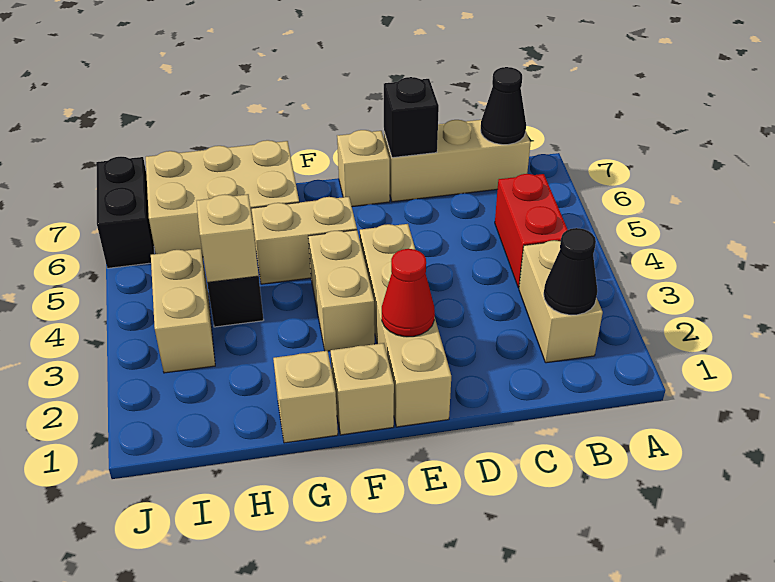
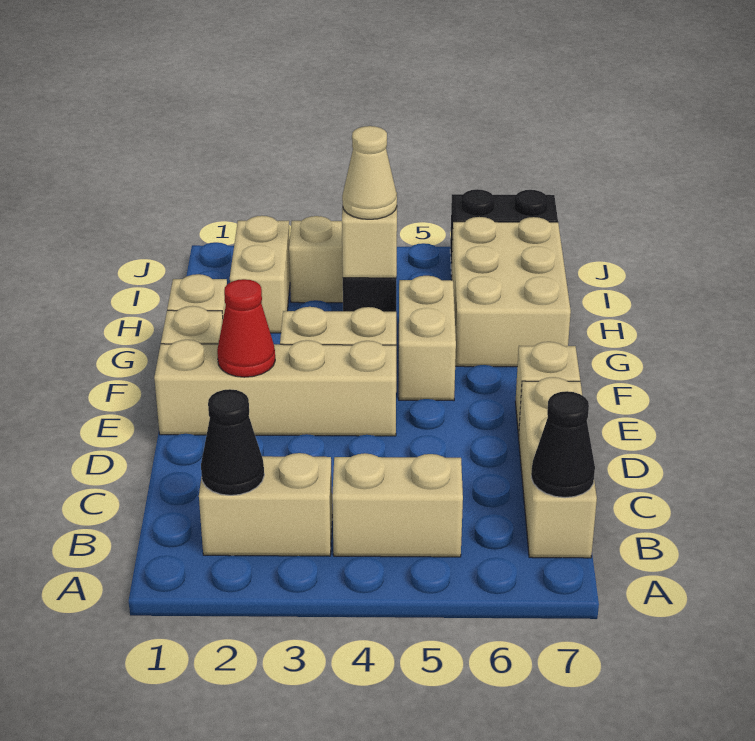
red brick B4:B5 level 1 -> tan brick B4:B5 level 1
black brick D7 level 2 -> none
none -> tan brick H2:I2 level 1
none -> tan cone H4 level 3

